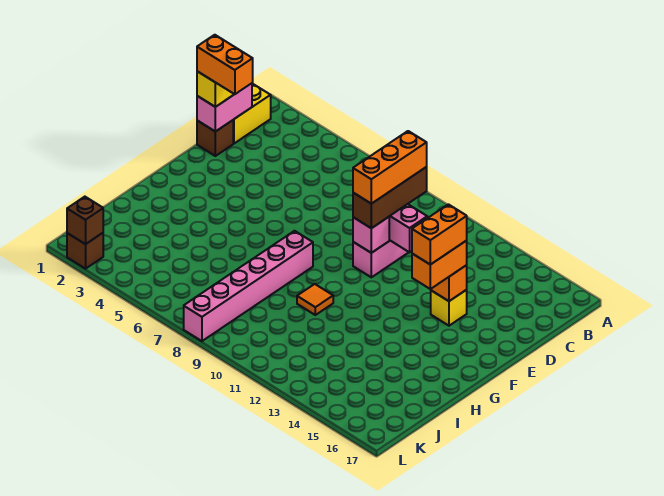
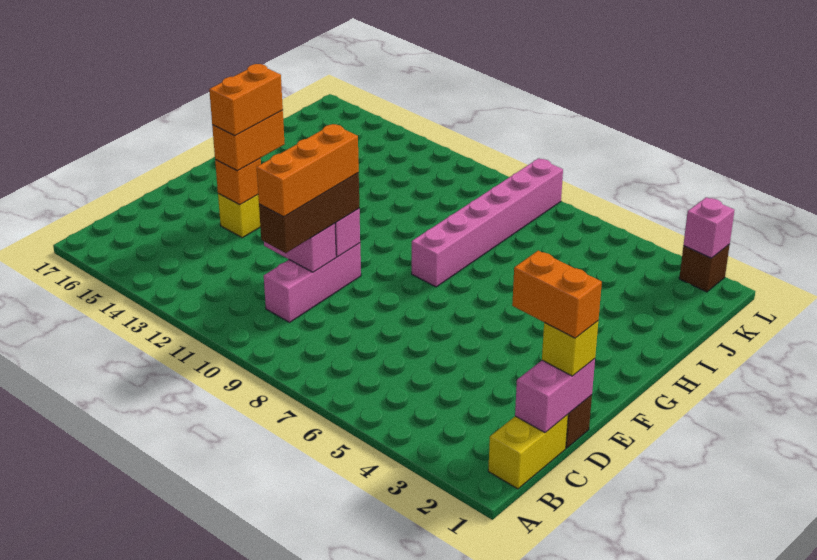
orange tile H10 level 1 -> none
brown brick L2 level 2 -> pink brick L2 level 2

